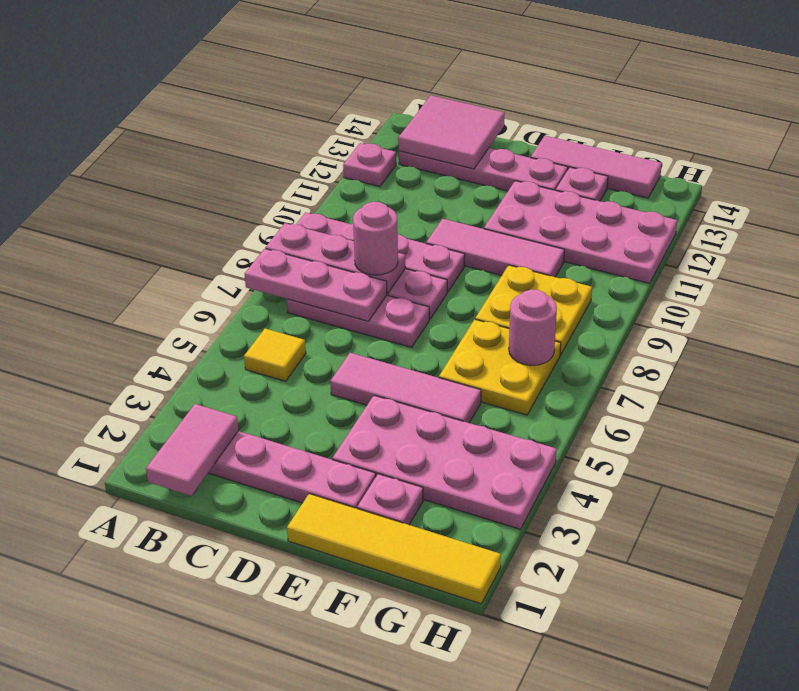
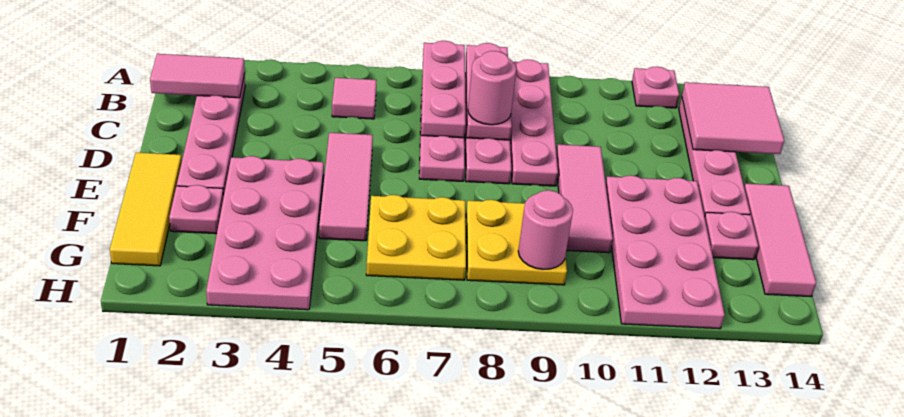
yellow tile B5 level 1 -> pink tile B5 level 1
yellow tile E1:H1 level 1 -> yellow tile E1:G1 level 1
pink round brick G7 level 2 -> pink round brick G9 level 2

